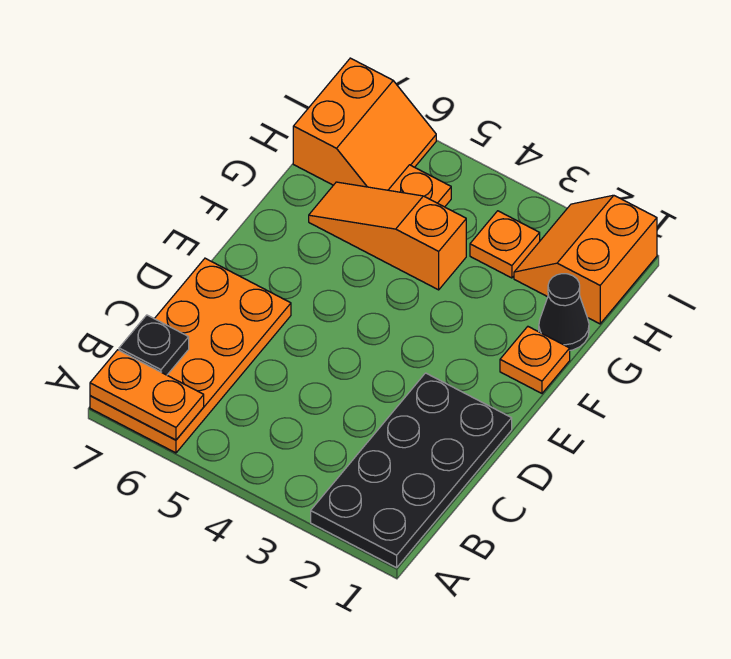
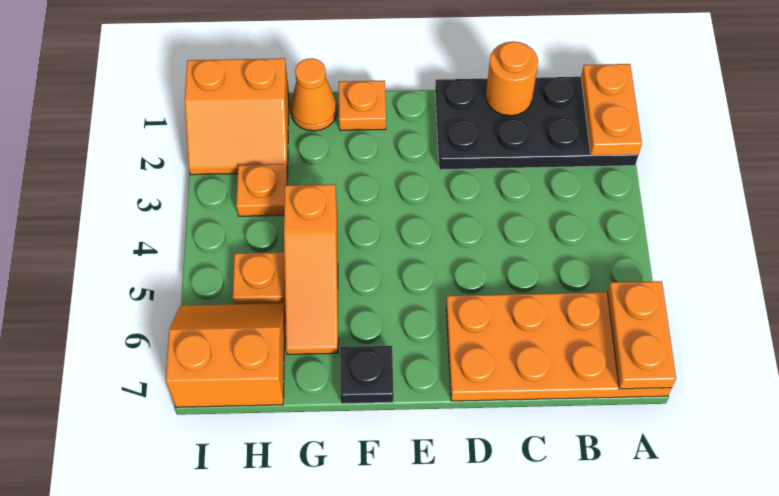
none -> orange plate A1:A2 level 2
black plate B7 level 2 -> black plate F7 level 1
none -> orange round brick C1 level 2
black cone G1 level 1 -> orange cone G1 level 1

